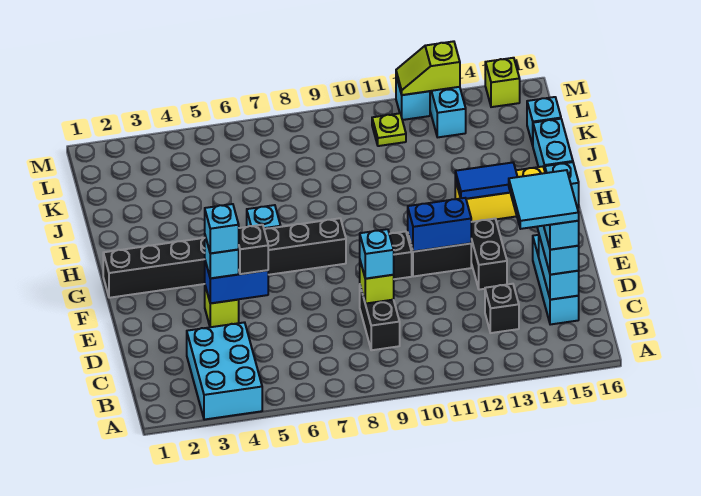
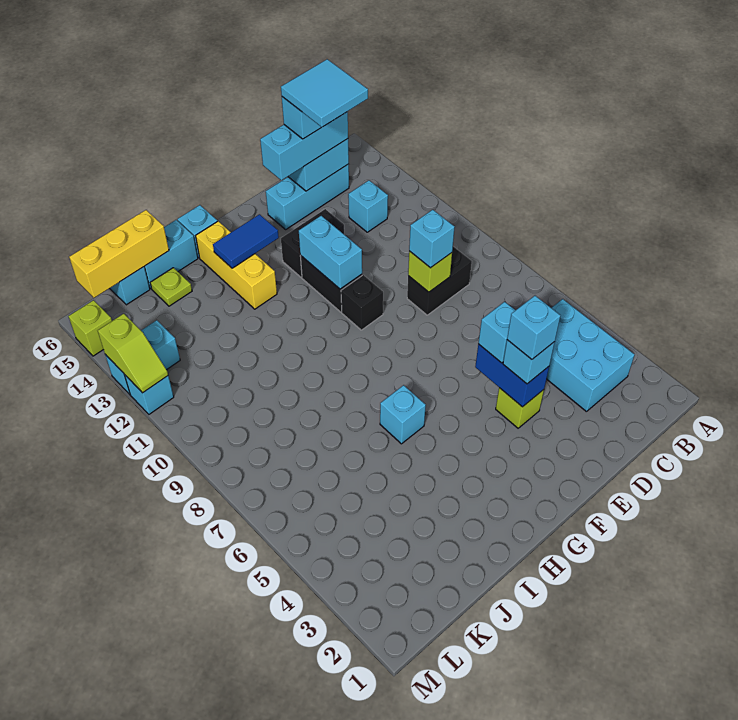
cyan brick A3:C4 level 1 -> cyan brick B3:C5 level 1
black brick C13 level 1 -> cyan brick C13 level 1
black brick E5 level 3 -> cyan brick E5 level 3
blue brick F11:F12 level 2 -> cyan brick F11:F12 level 2
black brick G1:G8 level 1 -> none
blue tile H13:H14 level 2 -> blue tile G14:H14 level 2
none -> yellow brick J16:L16 level 2
lime plate L11 level 1 -> lime plate J15 level 1

